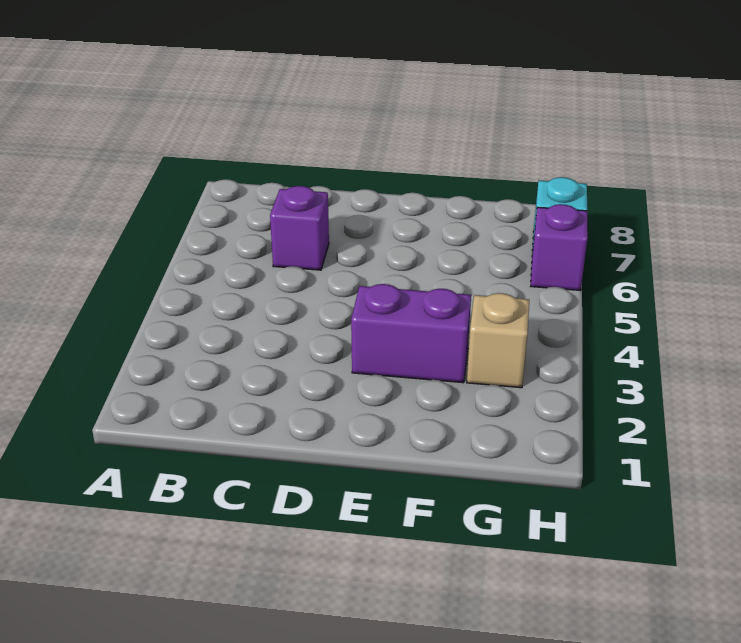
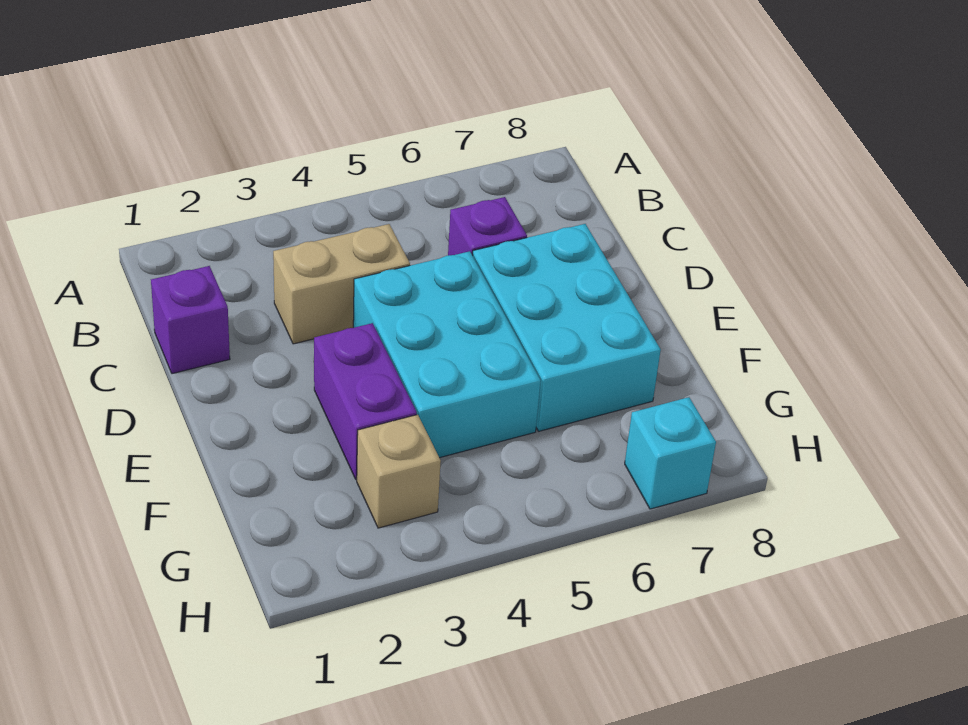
none -> tan brick C3:C4 level 1
none -> cyan brick D4:F5 level 1
none -> cyan brick D6:F7 level 1
purple brick H6 level 1 -> purple brick C1 level 1

